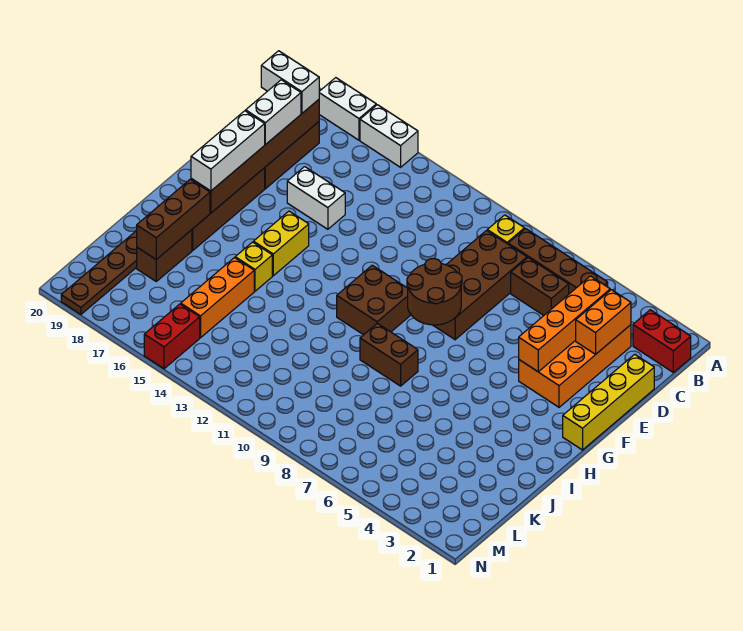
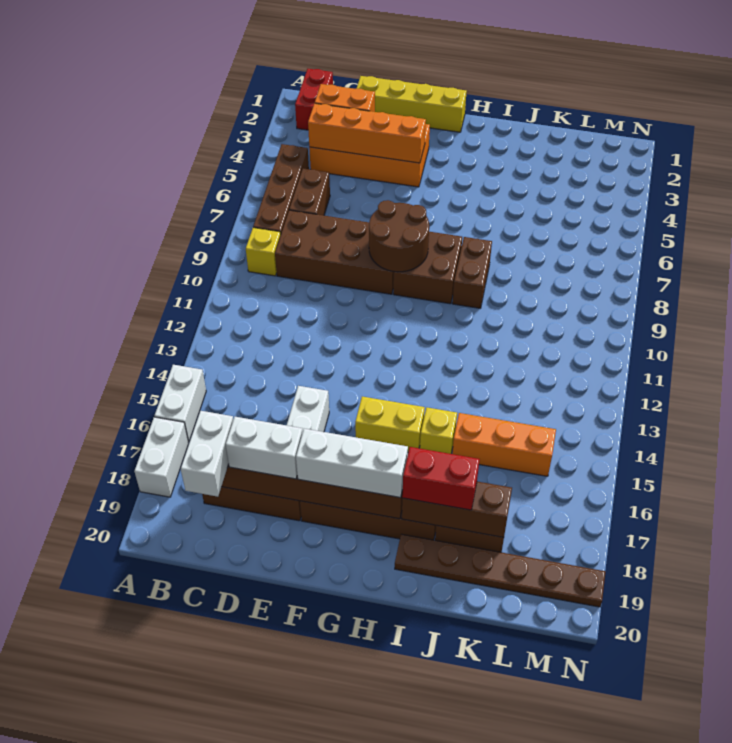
brown brick G10:H11 level 1 -> brown brick G8:H9 level 1
red brick M15:N15 level 1 -> red brick I18:J18 level 3

